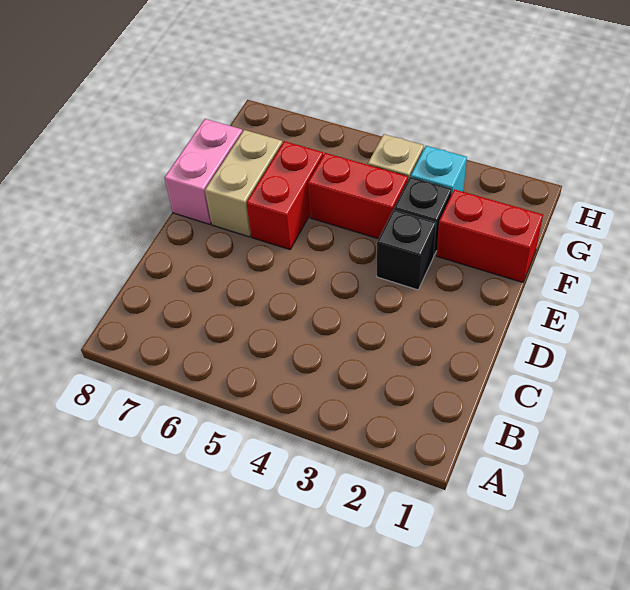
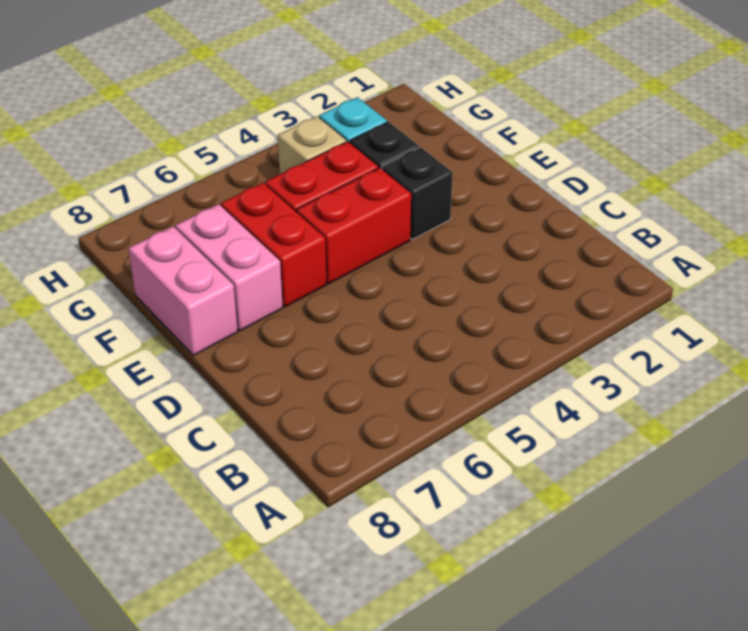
tan brick E7:F7 level 1 -> pink brick E7:F7 level 1
red brick F1:F2 level 1 -> red brick E4:E5 level 1

